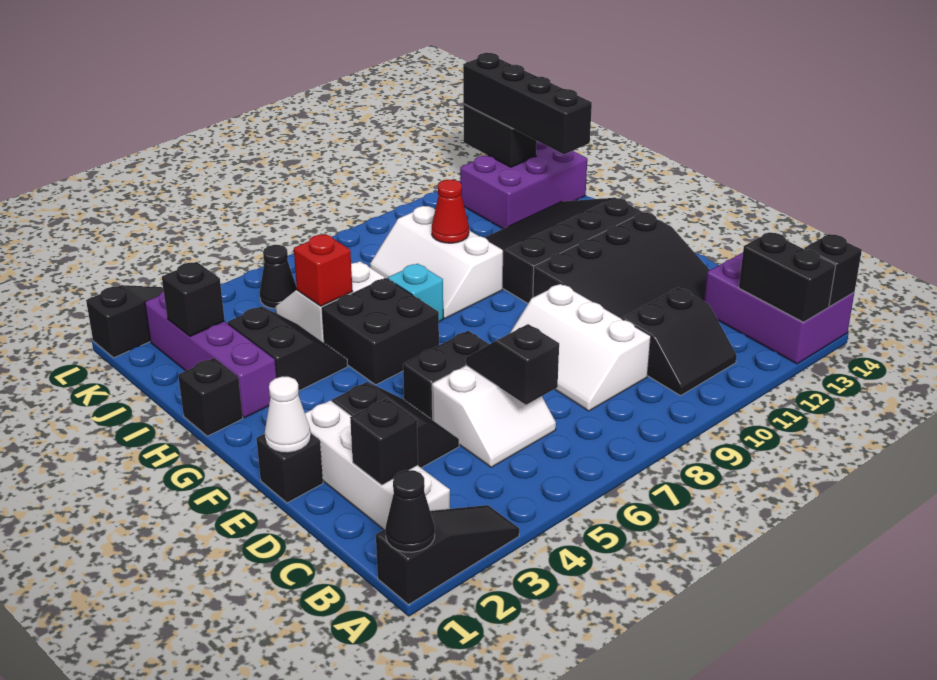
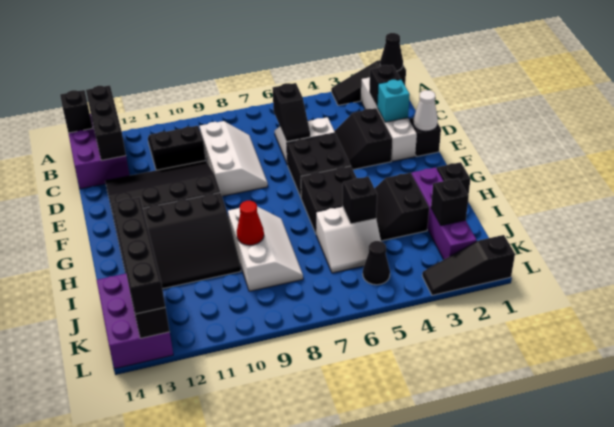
black brick A13:B13 level 2 -> black brick A13:C13 level 2
black brick E5:E6 level 1 -> black brick E5:F6 level 1
cyan brick H7 level 1 -> cyan brick D2 level 2
red brick I5 level 2 -> black brick I5 level 2
purple brick J12:K14 level 1 -> purple brick J13:L14 level 1

